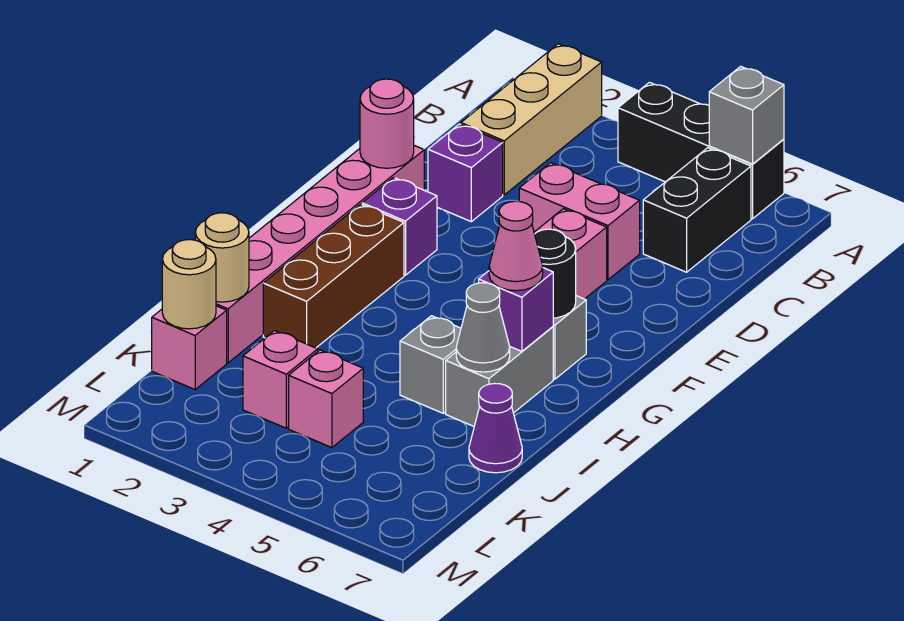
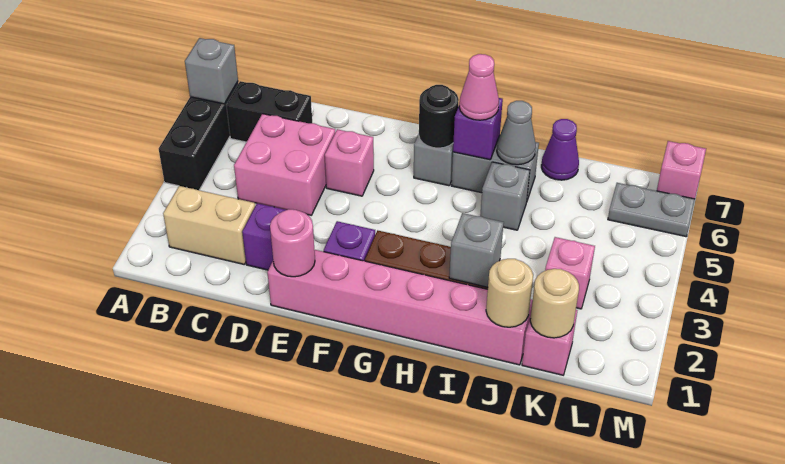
tan brick A2:C2 level 1 -> tan brick B2:C2 level 1
pink brick D4:D5 level 1 -> pink brick C4:D5 level 1
none -> grey brick I2 level 2
pink brick K4 level 1 -> pink brick M7 level 1
none -> grey plate L6:M6 level 1

